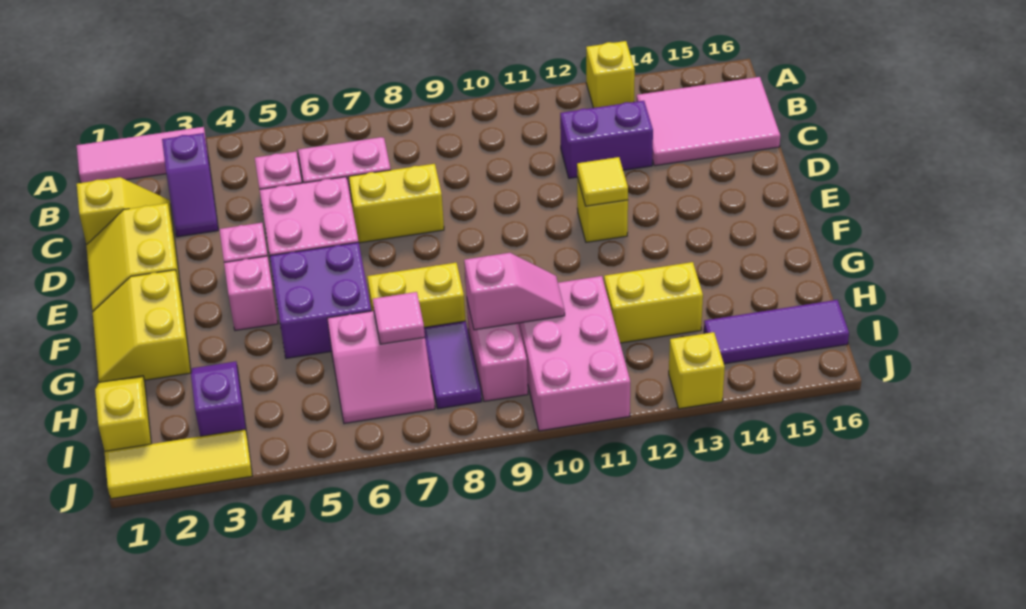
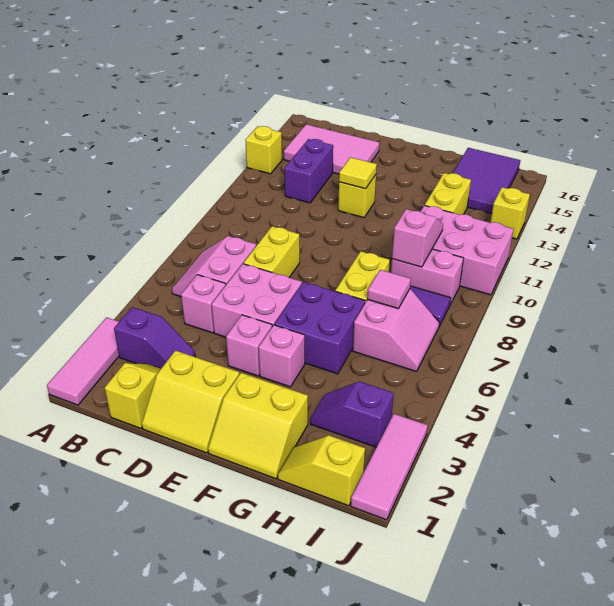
pink tile B14:C16 level 1 -> pink tile B14:D15 level 1
purple tile I14:I16 level 1 -> purple tile H14:I16 level 1
yellow tile J1:J3 level 1 -> pink tile J1:J3 level 1

